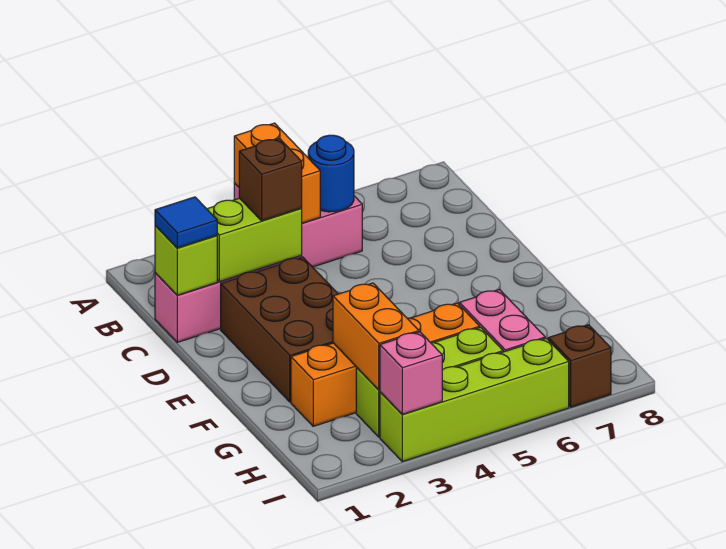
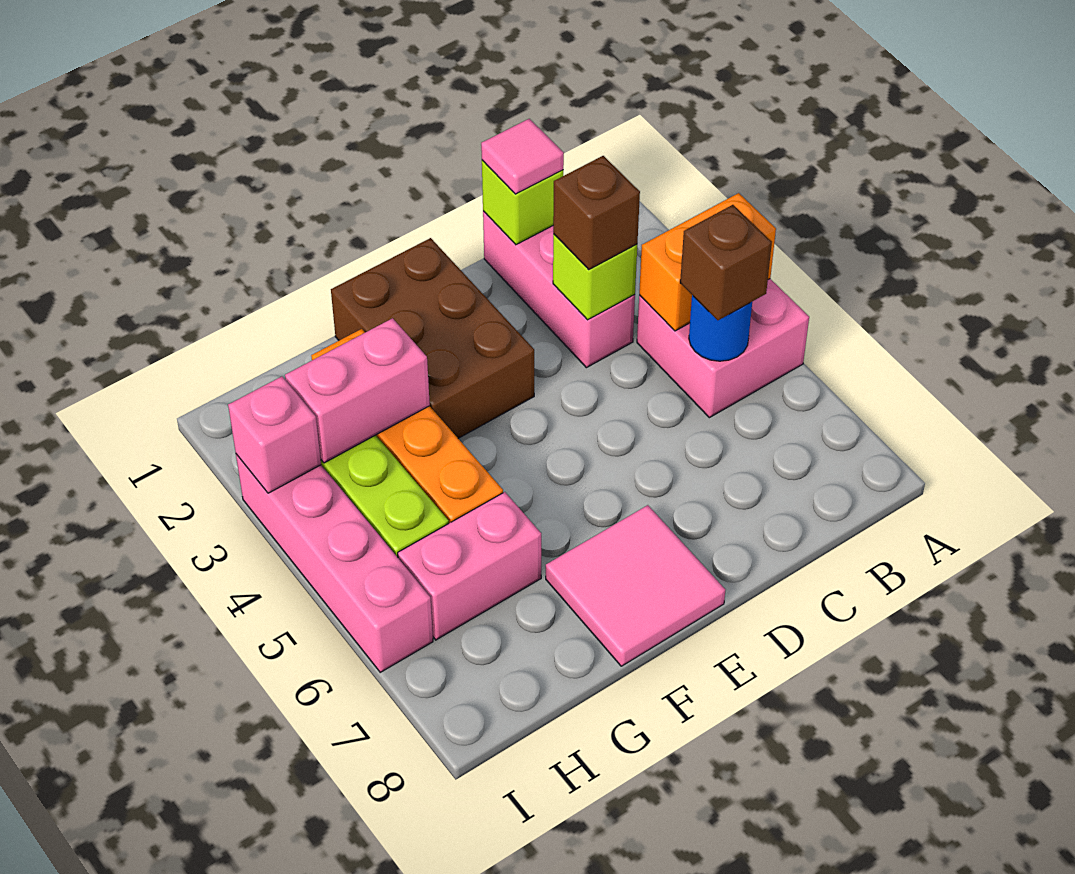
blue tile C1 level 3 -> pink tile C1 level 3
lime brick C2:C3 level 2 -> lime brick C3 level 2
brown brick D2:F3 level 1 -> brown brick E1:F3 level 1
none -> pink tile E7:F8 level 1
orange brick G3:H3 level 2 -> pink brick G3:H3 level 2
lime brick I3:I6 level 1 -> pink brick I3:I6 level 1
brown brick I7 level 1 -> brown brick B5 level 3

